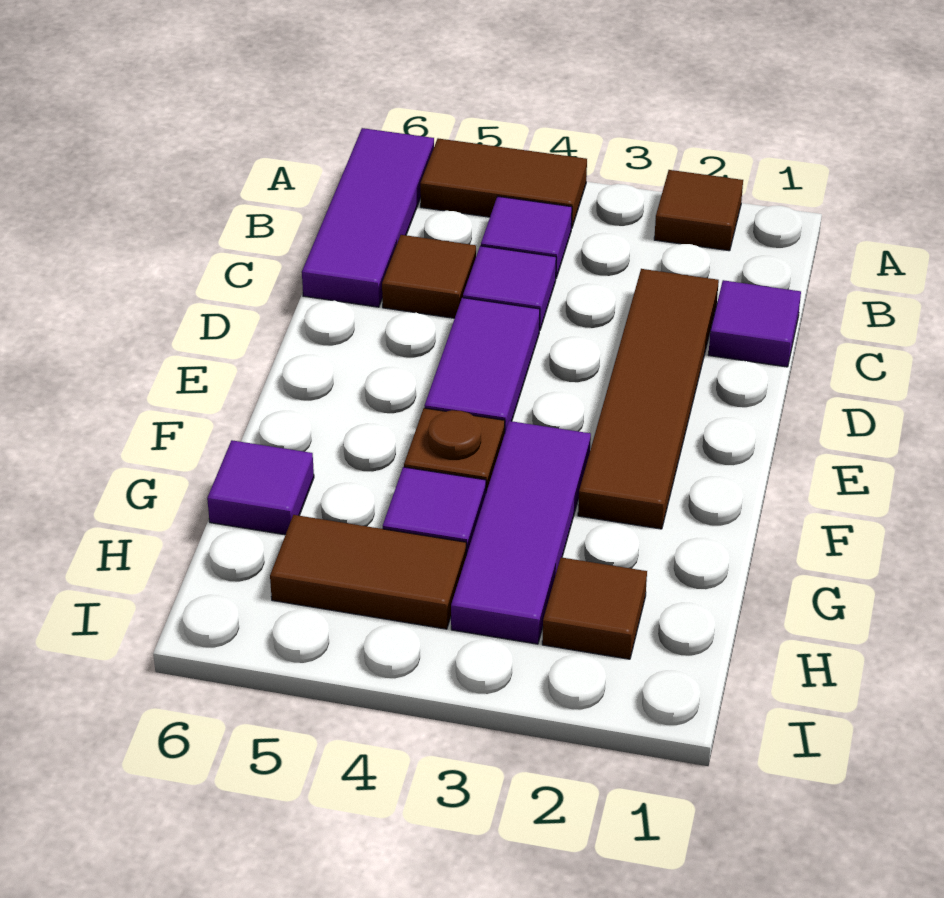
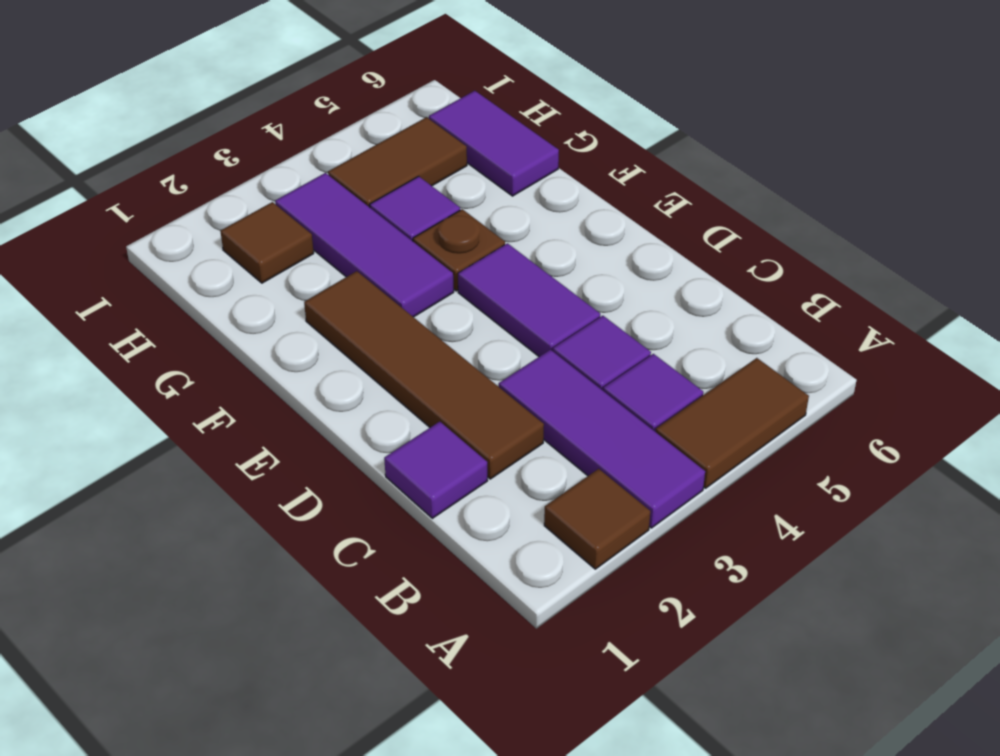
purple tile A6:C6 level 1 -> purple tile A3:C3 level 1
brown tile C5 level 1 -> none
purple tile G6 level 1 -> purple tile G6:H6 level 1

